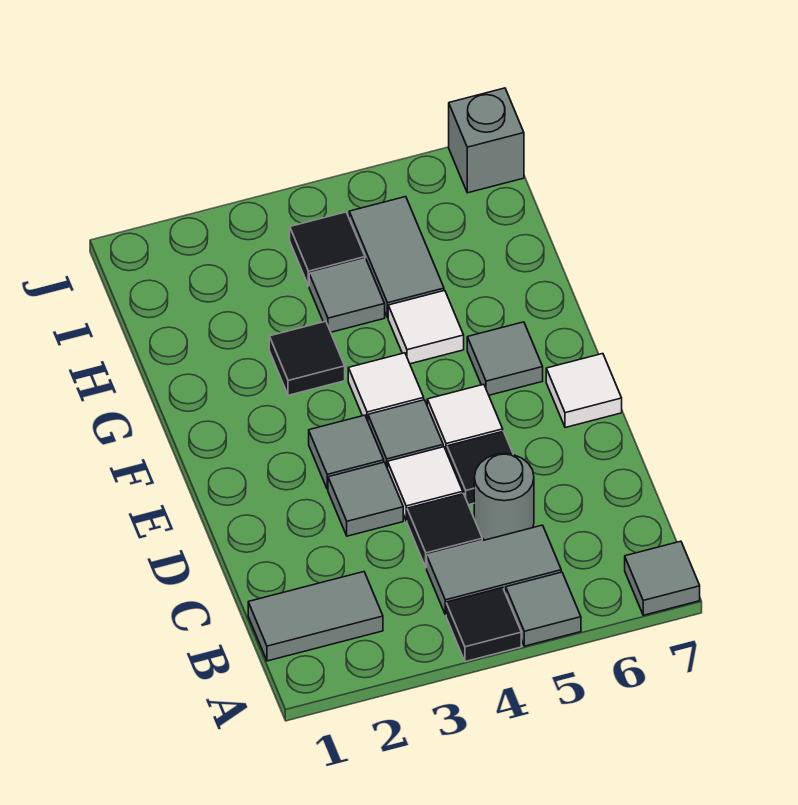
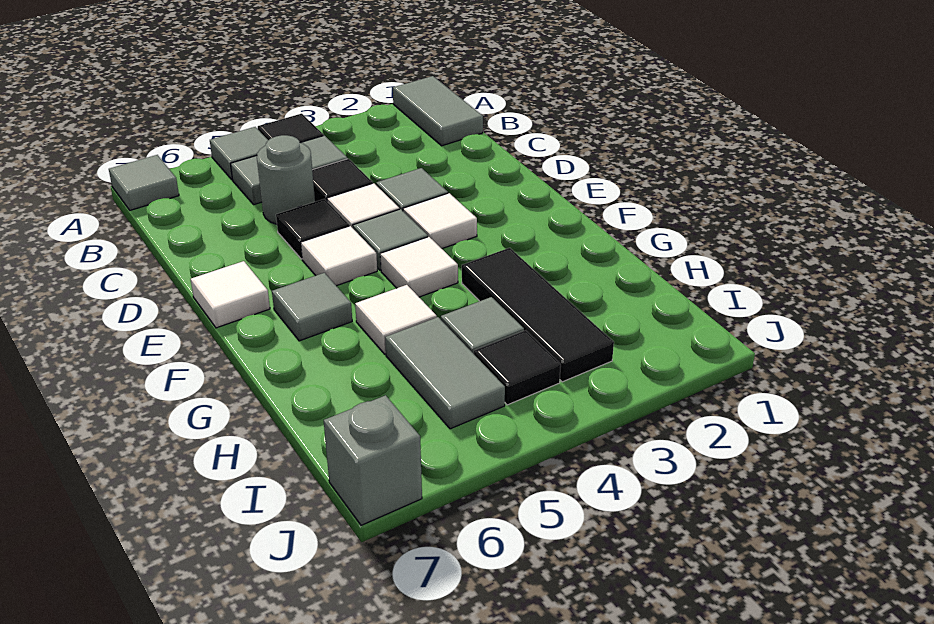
grey tile B1:B2 level 1 -> grey tile A1:B1 level 1
grey tile E3 level 1 -> white tile E3 level 1
black tile G3 level 1 -> black tile G3:I3 level 1

